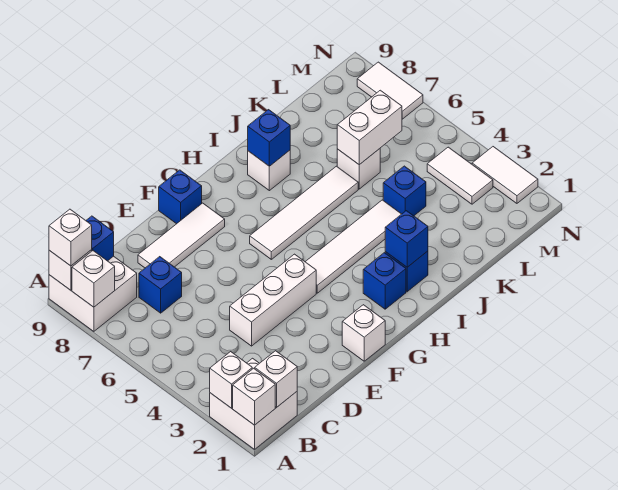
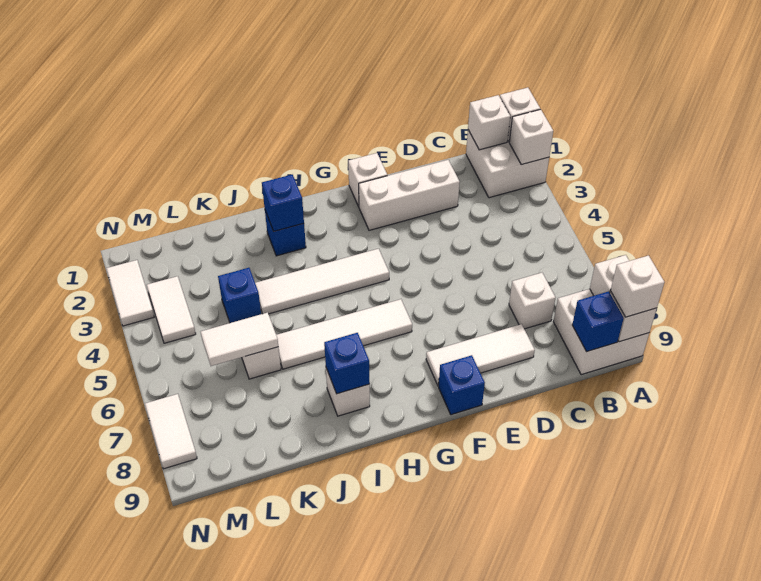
blue brick C7 level 1 -> white brick C7 level 1
white brick D4:F4 level 1 -> white brick D2:F2 level 1
blue brick H2 level 1 -> none
white brick K6:L6 level 2 -> white tile K6:L6 level 2

